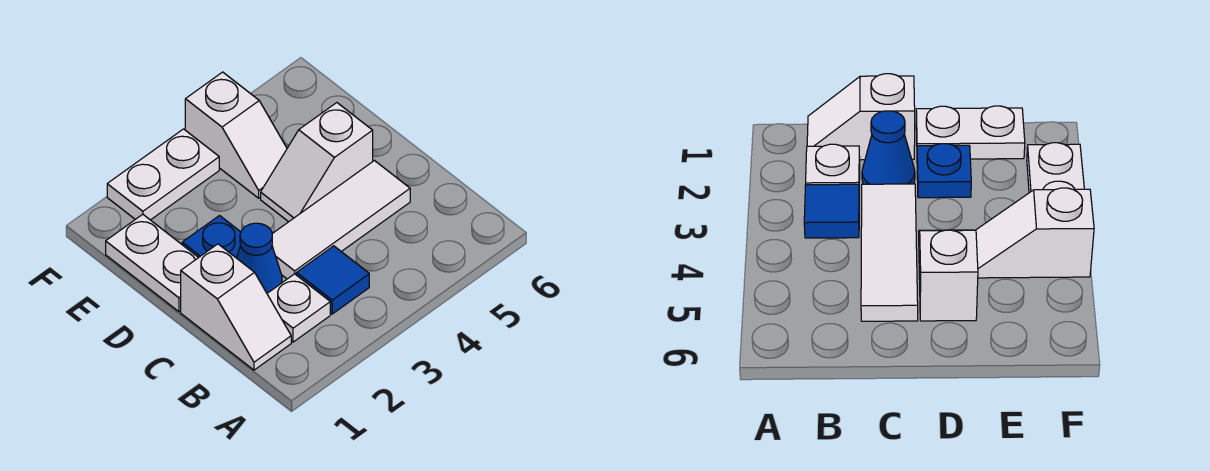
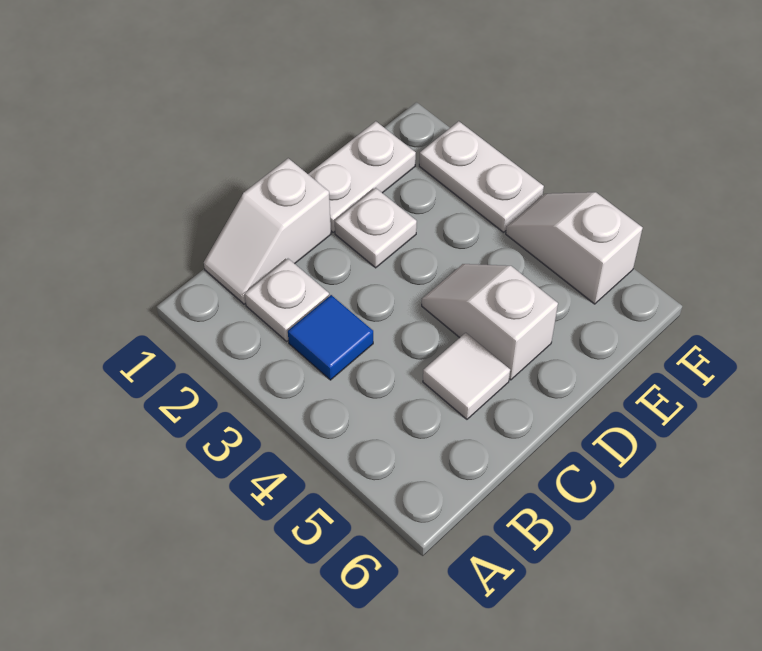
blue cone C2 level 1 -> none
white tile C3:C5 level 1 -> white tile C5 level 1
blue plate D2 level 1 -> white plate D2 level 1
white slope E4:F4 level 1 top F -> white slope F4:F5 level 1 top 5

